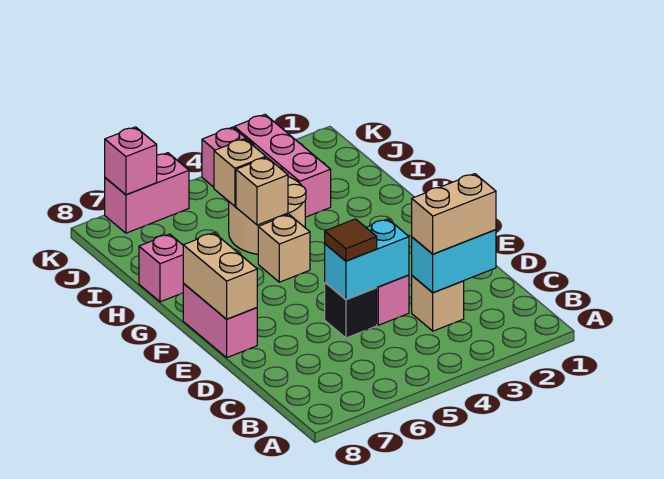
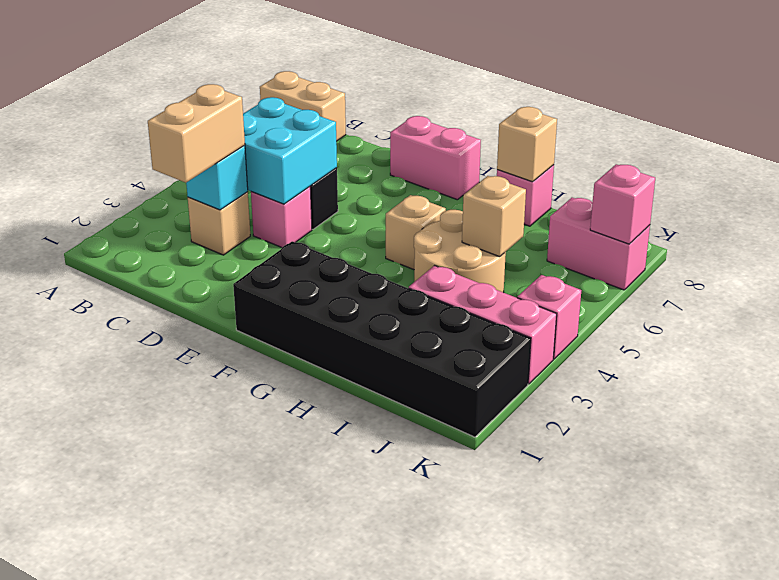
cyan brick C2:C3 level 2 -> cyan brick C3 level 2
cyan brick D4:D5 level 2 -> cyan brick C4:D5 level 2
brown tile D5 level 3 -> none
tan brick E8:F8 level 2 -> tan brick A8:B8 level 1
none -> black brick F1:K2 level 1
tan brick H5 level 2 -> tan brick H8 level 2
pink brick K6:K7 level 1 -> pink brick J7:K7 level 1

